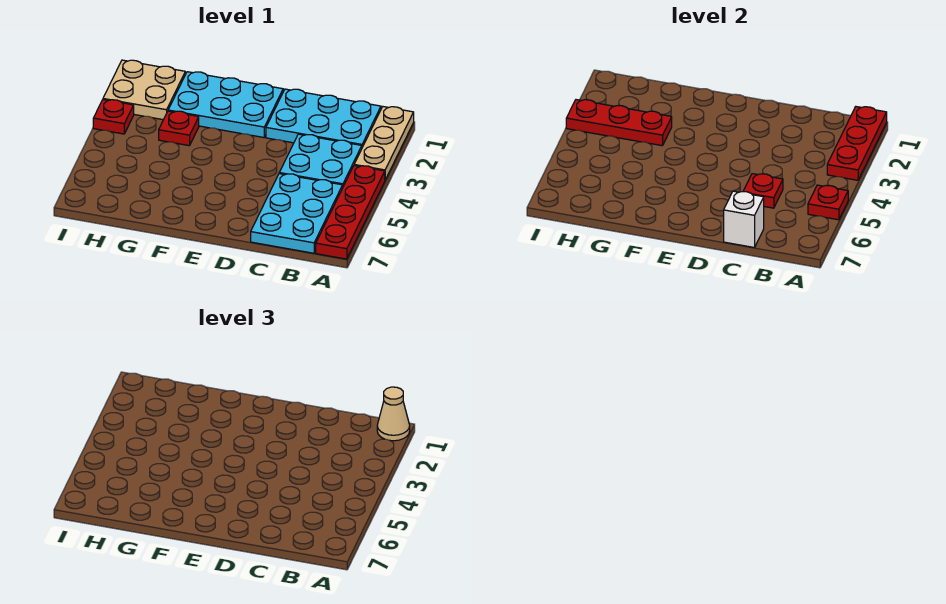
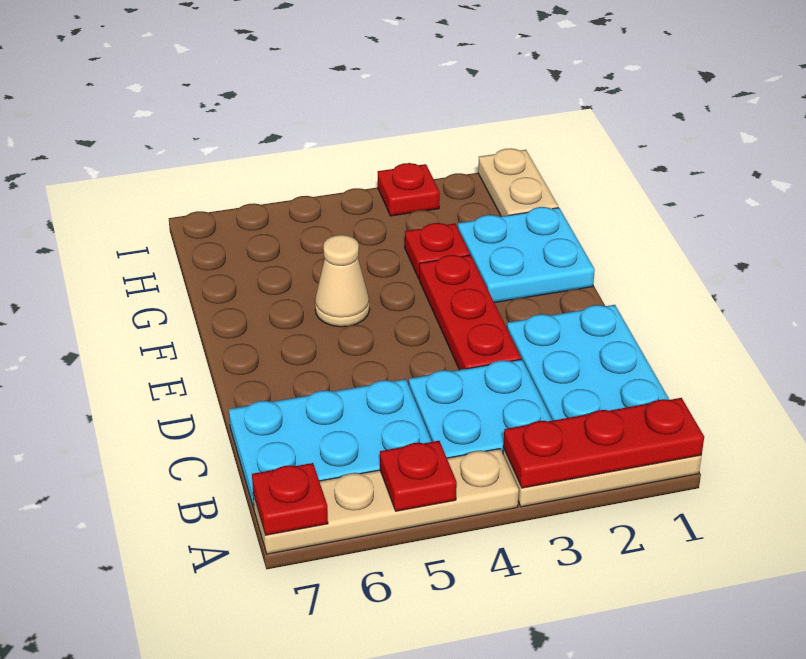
tan cone A1 level 3 -> tan cone F5 level 1
red plate A4:A7 level 1 -> tan plate A4:A7 level 1
red plate C5 level 2 -> red plate A7 level 2
white brick C7 level 2 -> none
cyan plate E1:G2 level 1 -> cyan plate F1:G2 level 1
red plate G3:I3 level 2 -> red plate D3:F3 level 1
tan plate H1:I2 level 1 -> tan plate H1:I1 level 1

